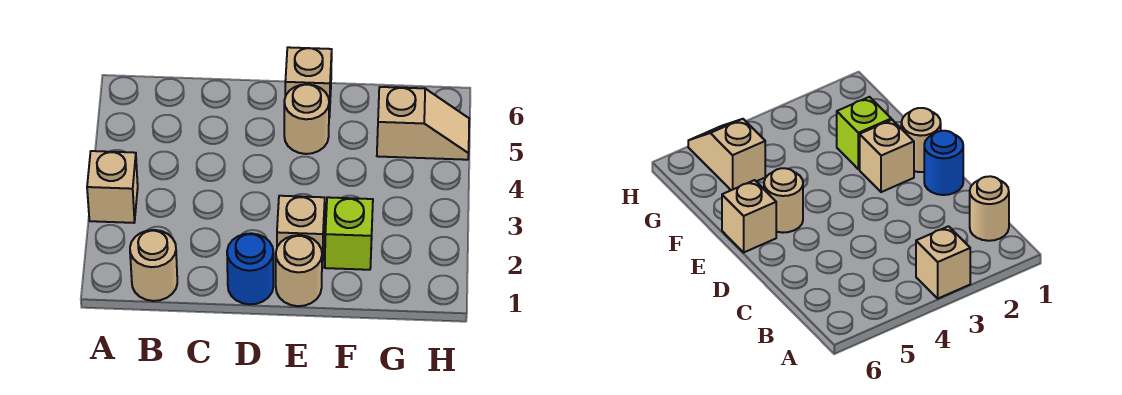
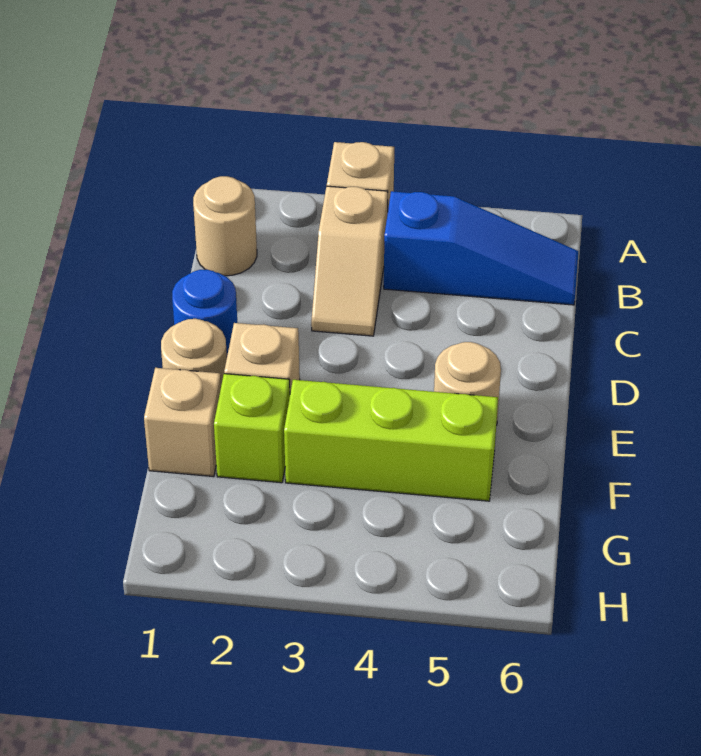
none -> blue slope B4:B6 level 1 top 4
tan brick E6 level 1 -> tan brick F1 level 1
none -> lime brick F3:F5 level 1
tan slope G5:H5 level 1 top G -> tan slope B3:C3 level 1 top B

